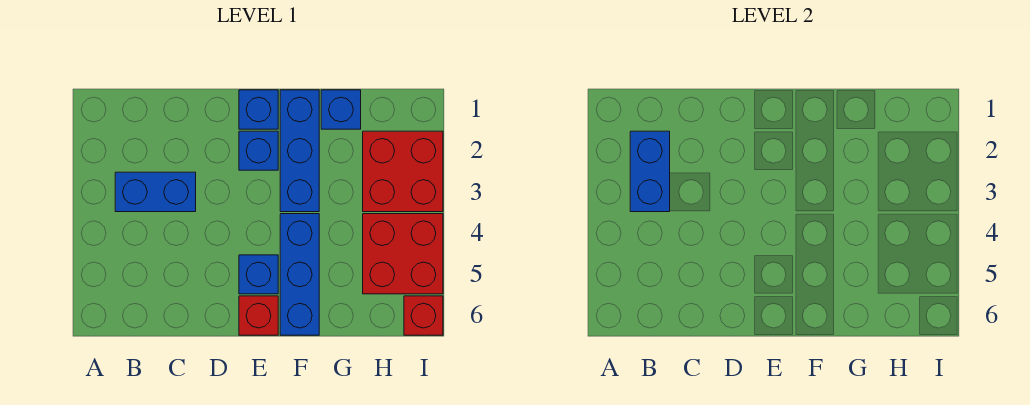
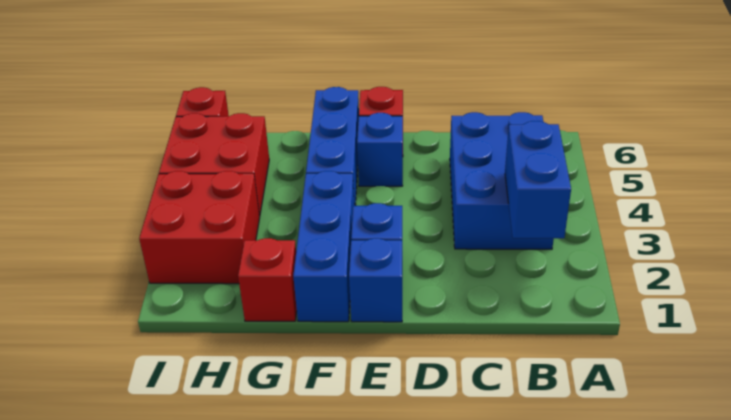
blue brick B3:C3 level 1 -> blue brick B3:C5 level 1
blue brick G1 level 1 -> red brick G1 level 1

